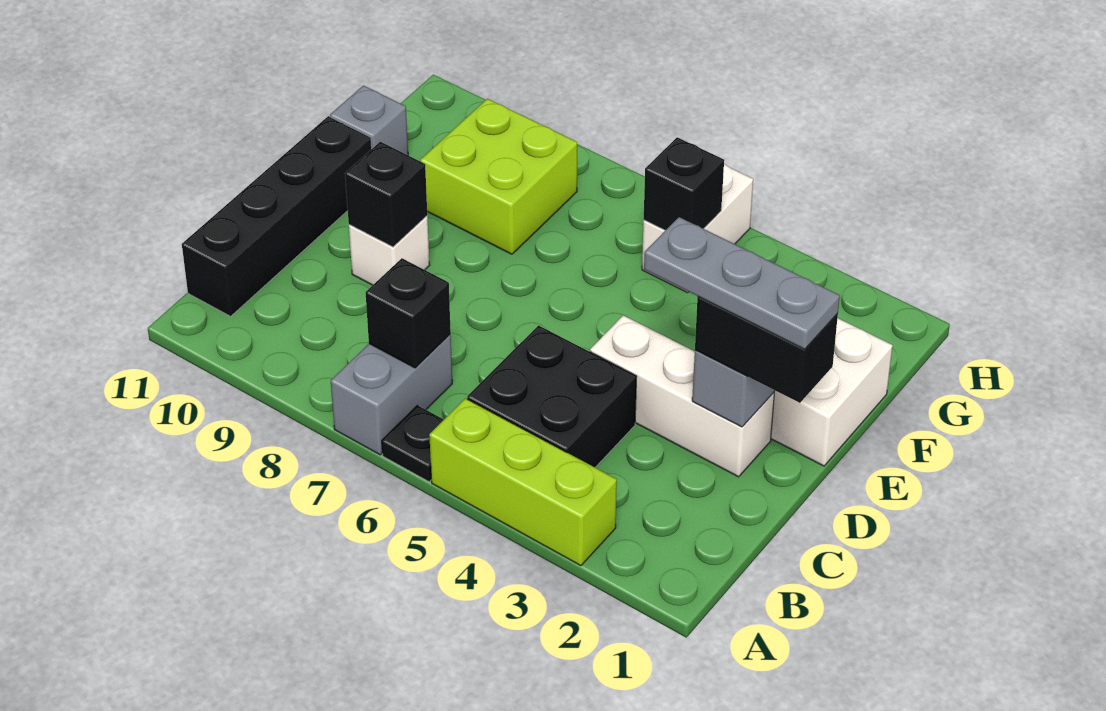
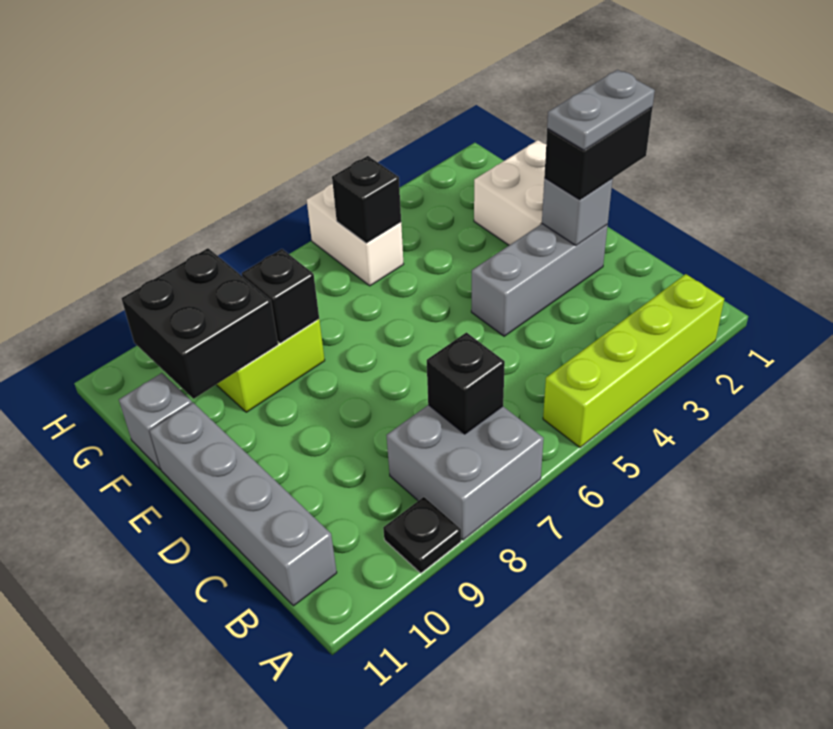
lime brick A3:A5 level 1 -> lime brick A2:A5 level 1
black plate A6 level 1 -> black plate A9 level 1
grey brick A7:B7 level 1 -> grey brick A7:B8 level 1
black brick B4:C5 level 1 -> black brick F9:G10 level 2
black brick B11:E11 level 1 -> grey brick B11:E11 level 1
grey plate D1:D3 level 4 -> grey plate D1:D2 level 4
white brick D2:D4 level 1 -> grey brick D2:D4 level 1
white brick D9 level 1 -> none
black brick D9 level 2 -> black brick F8 level 2

